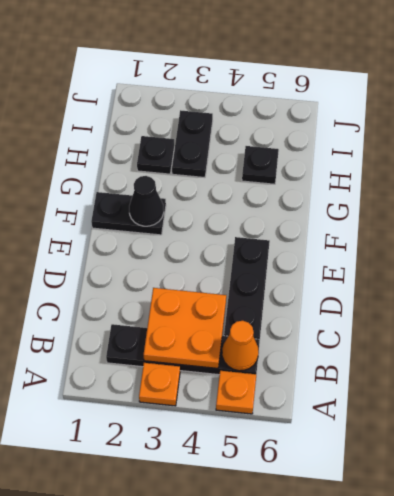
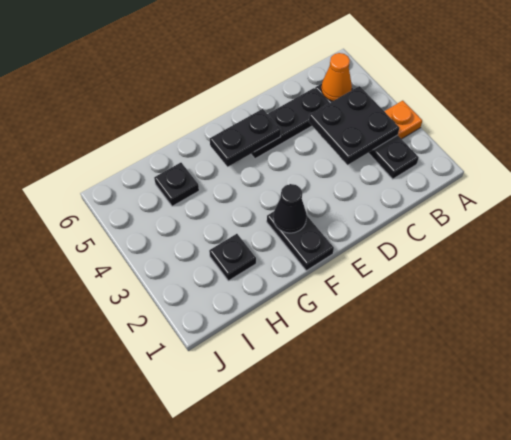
orange plate A5 level 1 -> none
orange plate B3:C4 level 2 -> black plate B3:C4 level 2
black plate H3:I3 level 1 -> black plate E5:F5 level 2

